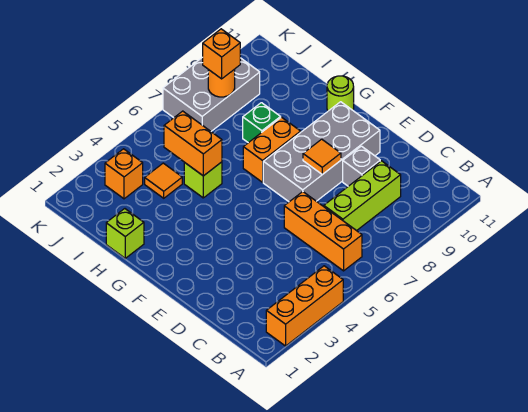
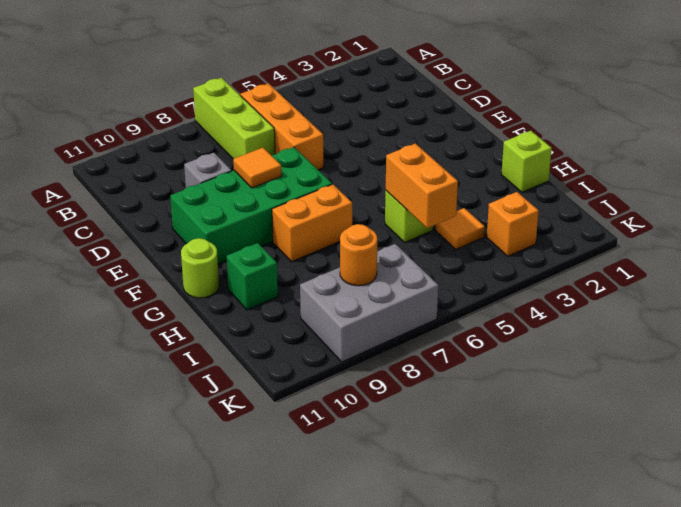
orange brick A2:A4 level 1 -> none
lime brick C7:C9 level 1 -> lime brick A7:C7 level 1
grey brick E7:F10 level 1 -> green brick E7:F10 level 1
green brick H8 level 1 -> green brick H10 level 1
orange brick J8 level 3 -> none

